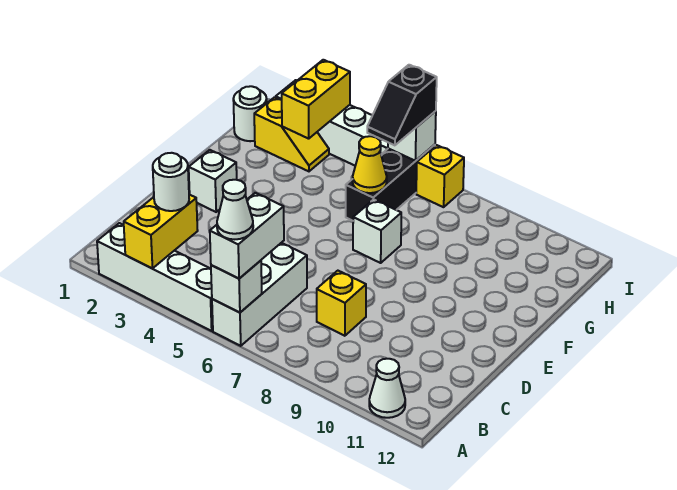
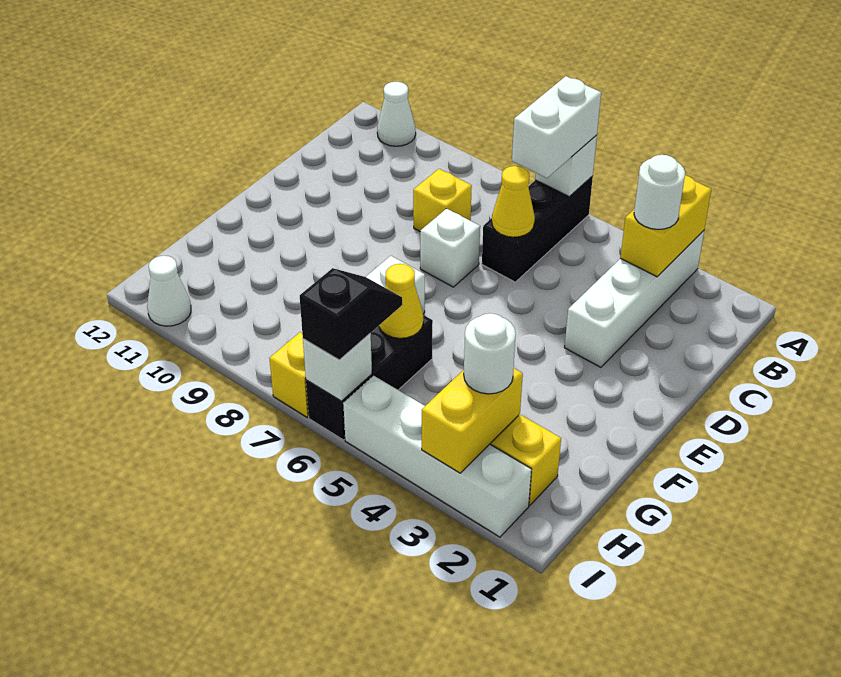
white brick A2:A5 level 1 -> white brick A3:D3 level 1
white brick A6:C6 level 1 -> black brick A6:C6 level 1
white cone A6 level 4 -> white cone I11 level 1
none -> yellow cone C6 level 2
white brick E2 level 1 -> white brick D7 level 1
white round brick H1 level 1 -> white round brick H3 level 3

